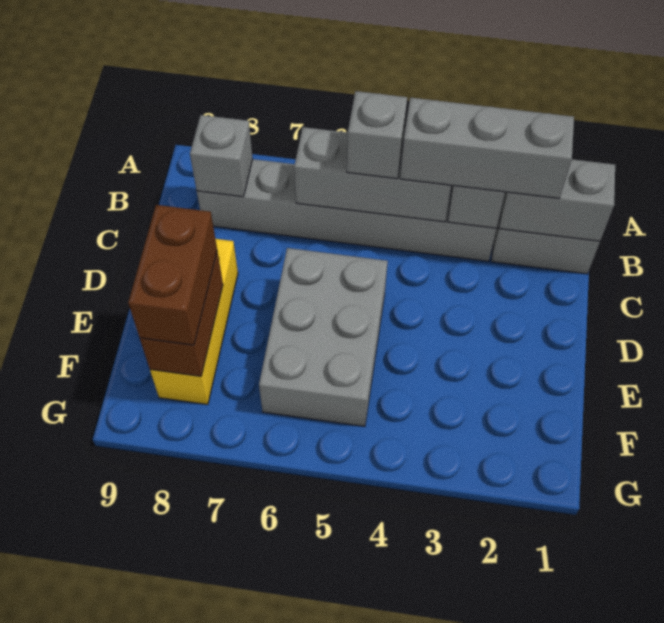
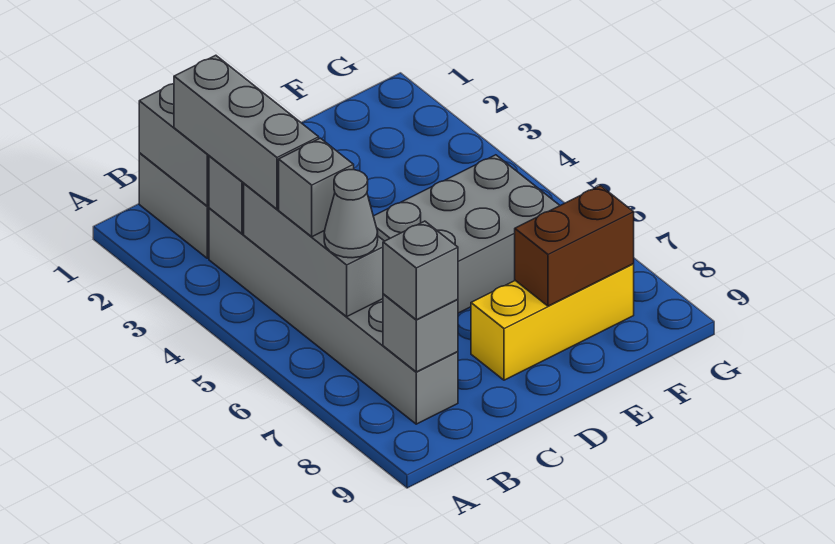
none -> grey cone B6 level 3
none -> grey brick B8 level 3
brown brick E8:F8 level 3 -> none

